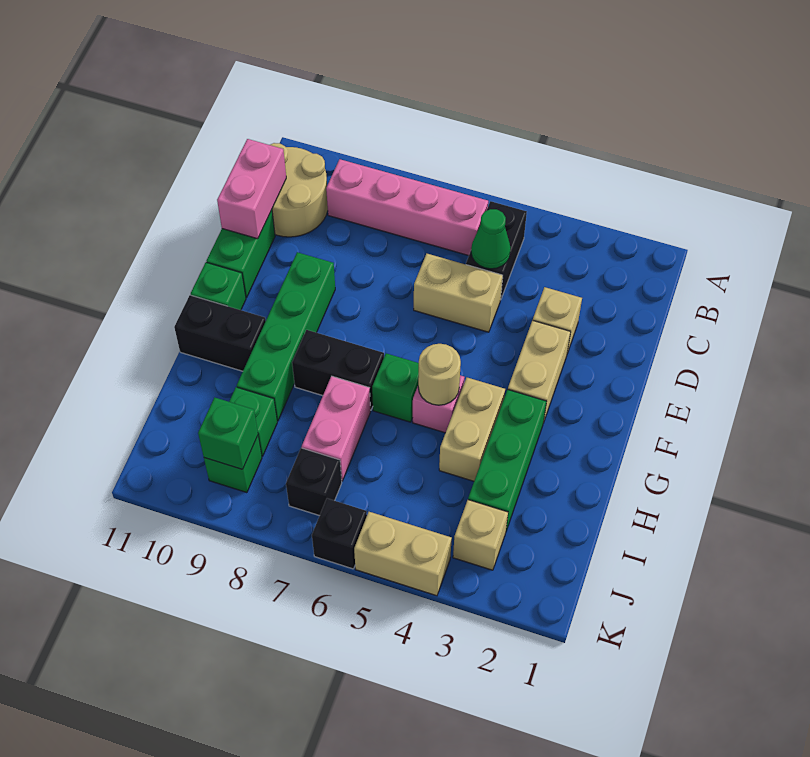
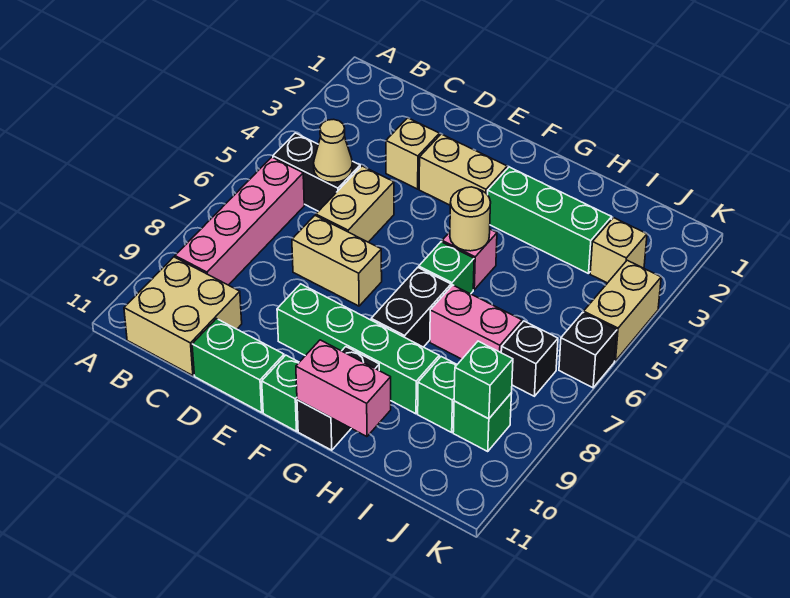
tan round brick B10:C11 level 1 -> tan brick B10:C11 level 1
green cone C5 level 2 -> tan cone C5 level 2
pink brick C11:D11 level 2 -> pink brick G11:H11 level 2
tan brick G4:H4 level 1 -> tan brick D7:E7 level 1

